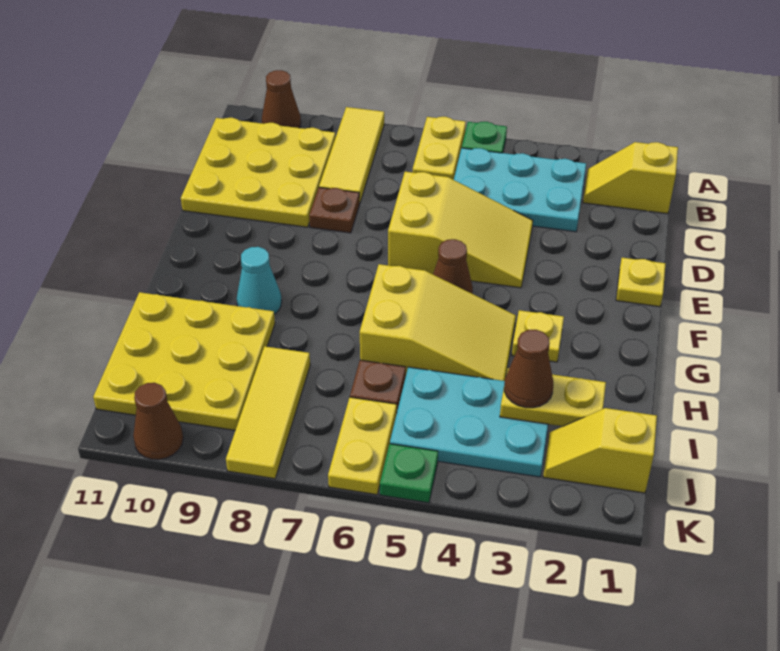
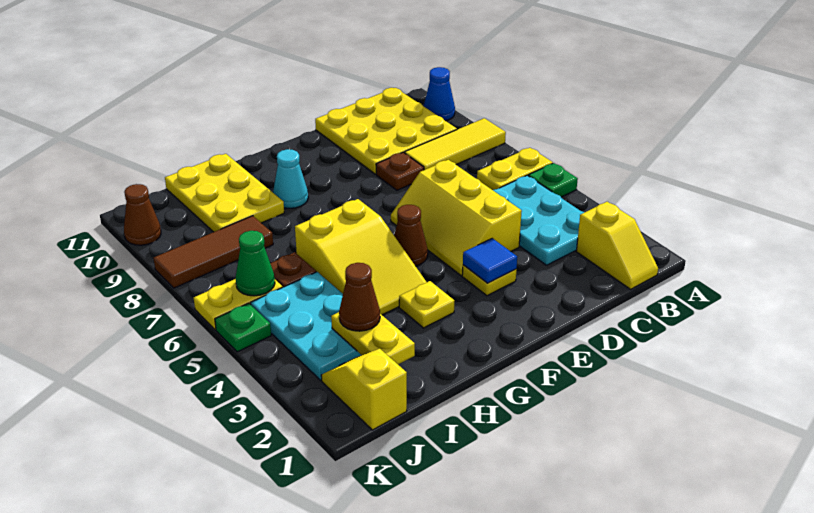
brown cone A10 level 1 -> blue cone A10 level 1
yellow slope B1:B2 level 1 top 1 -> yellow slope B1:B2 level 1 top 2
yellow slope D4:E6 level 1 top 6 -> yellow slope D4:E6 level 1 top D
yellow plate E1 level 1 -> yellow plate E3 level 1
none -> blue tile E3 level 2
yellow plate H9:J11 level 1 -> yellow plate H9:I11 level 1
yellow tile I8:K8 level 1 -> brown tile I8:K8 level 1
none -> green cone J6 level 2

